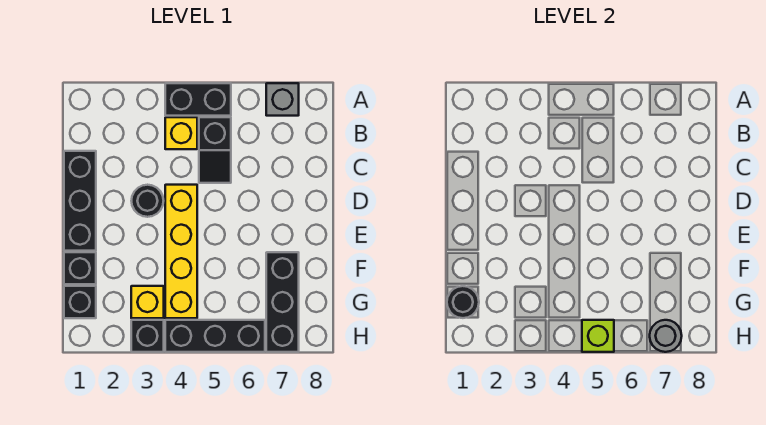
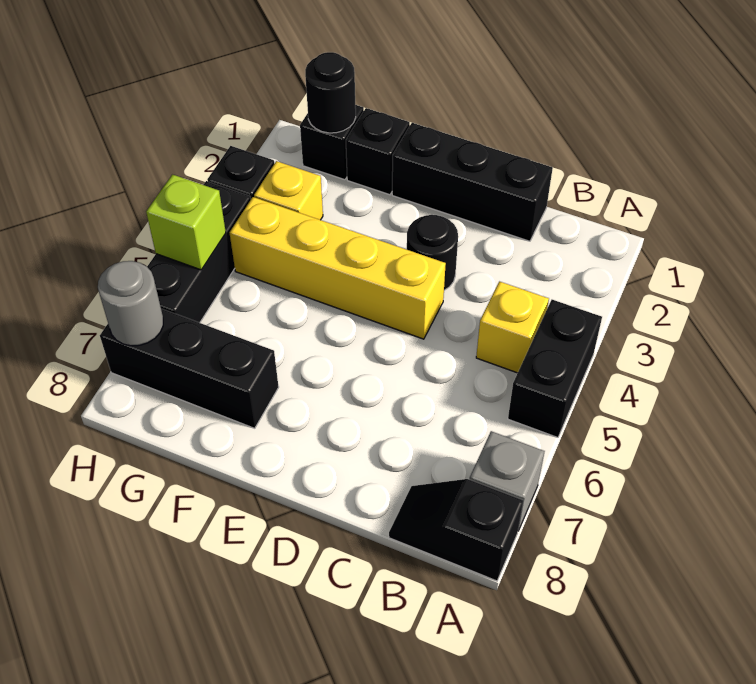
black slope B5:C5 level 1 top B -> black slope A8:B8 level 1 top A

